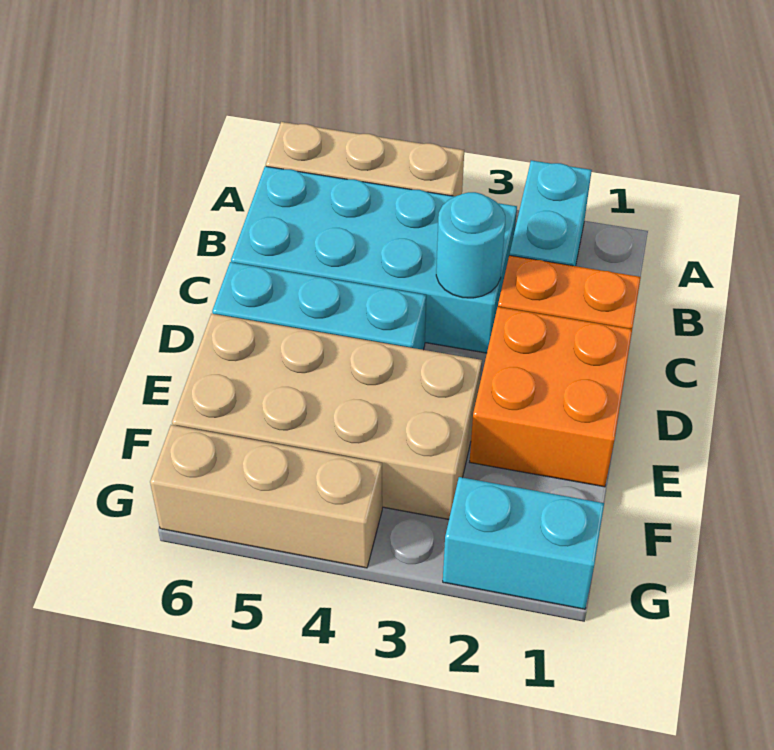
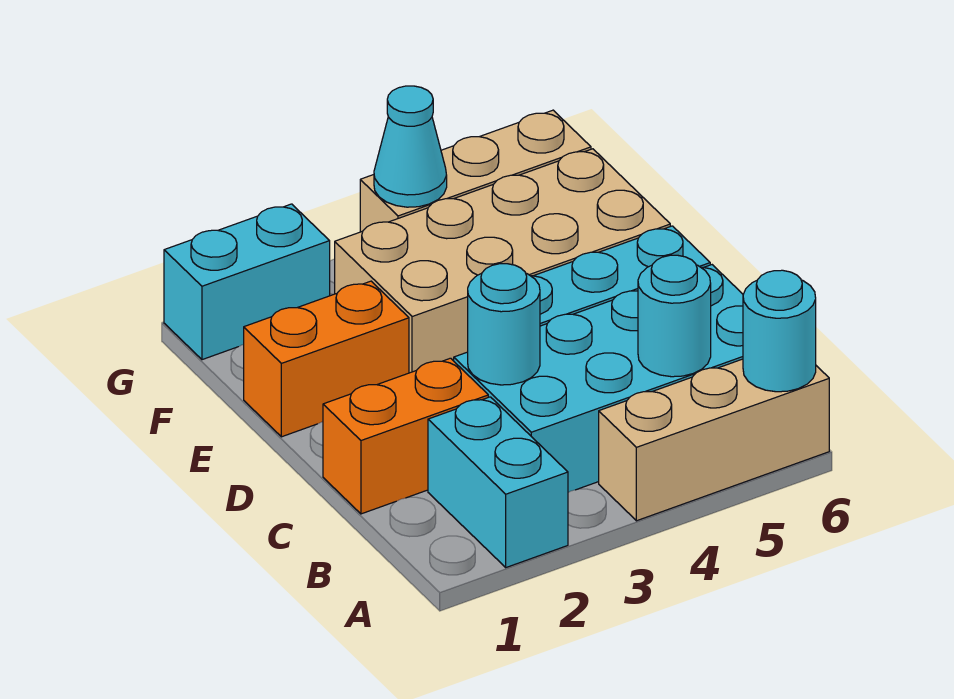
none -> cyan round brick A6 level 2
none -> cyan round brick B5 level 2
orange brick D1:E2 level 1 -> orange brick E1:E2 level 1
none -> cyan cone G4 level 2

